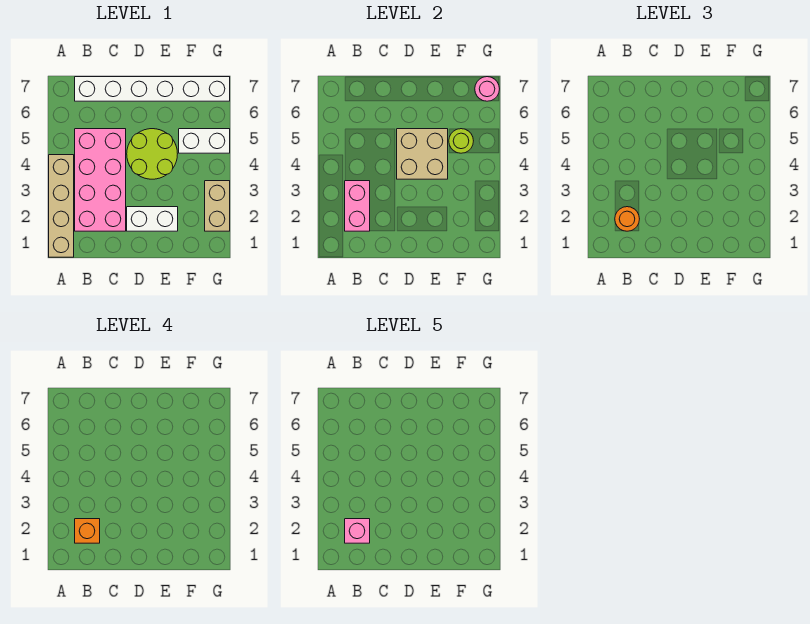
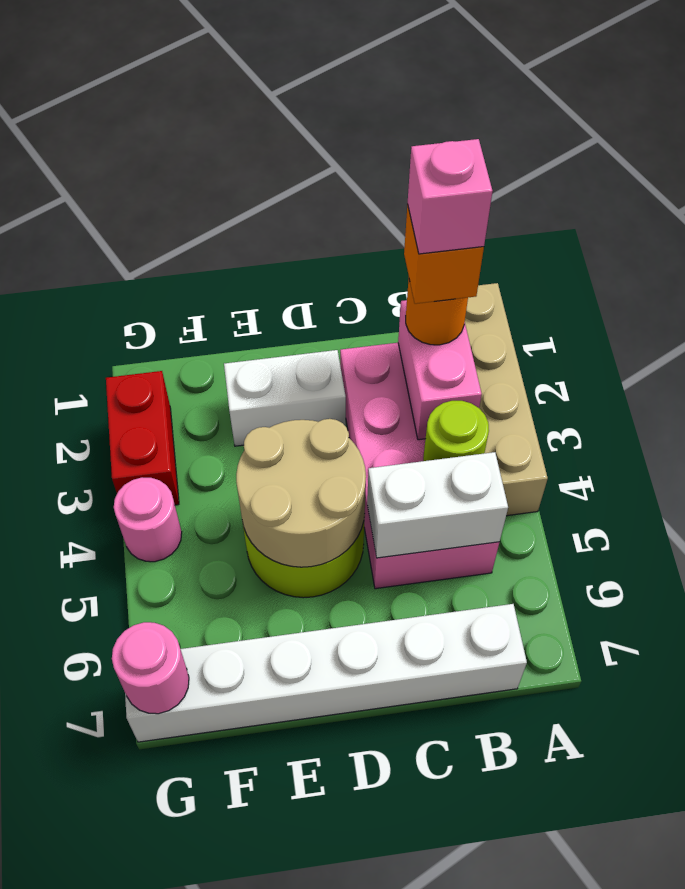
tan brick D4:E5 level 2 -> tan round brick D4:E5 level 2
white brick F5:G5 level 1 -> white brick B5:C5 level 2
lime round brick F5 level 2 -> lime round brick B4 level 2
tan brick G2:G3 level 1 -> red brick G2:G3 level 1
none -> pink round brick G4 level 1

